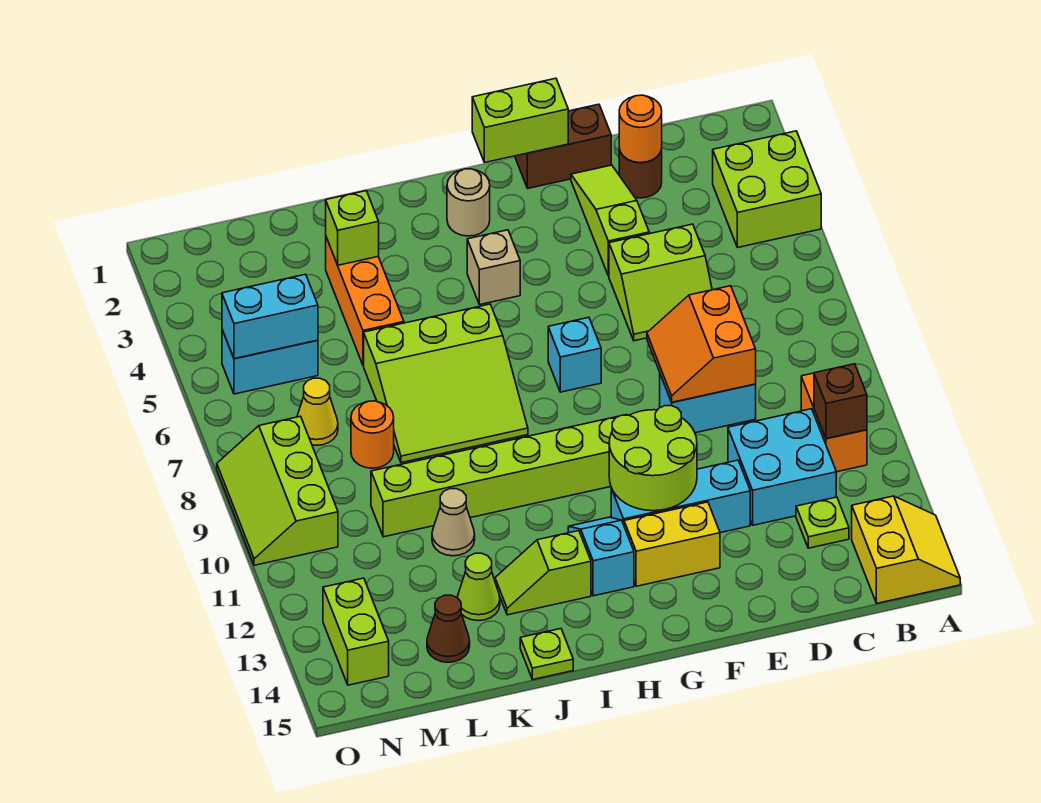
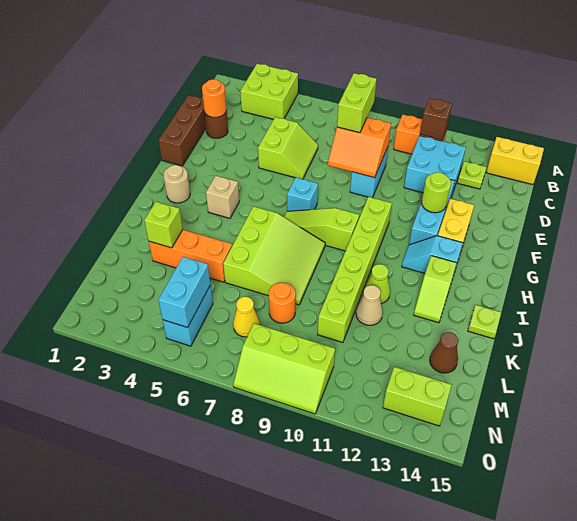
brown brick E1:F1 level 1 -> brown brick D1:F1 level 1
lime slope E2:E4 level 1 top 4 -> lime slope H7:H9 level 1 top 9
lime brick F1:G1 level 2 -> lime brick C8:D8 level 3
lime round brick F11:G12 level 2 -> lime round brick F12 level 2
lime cone K13 level 1 -> lime cone J11 level 1

